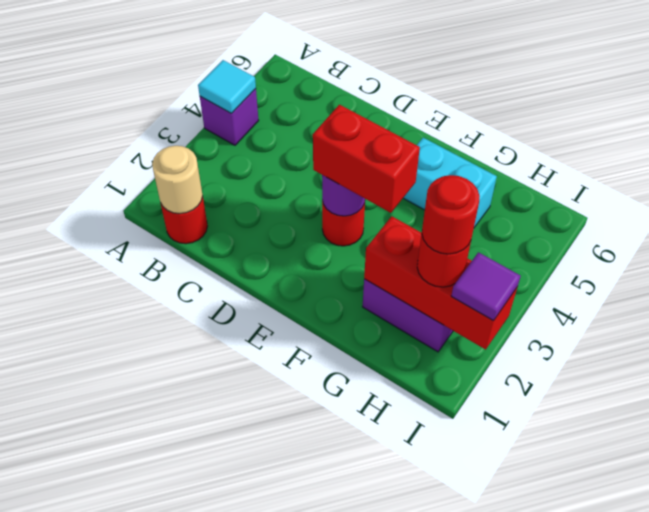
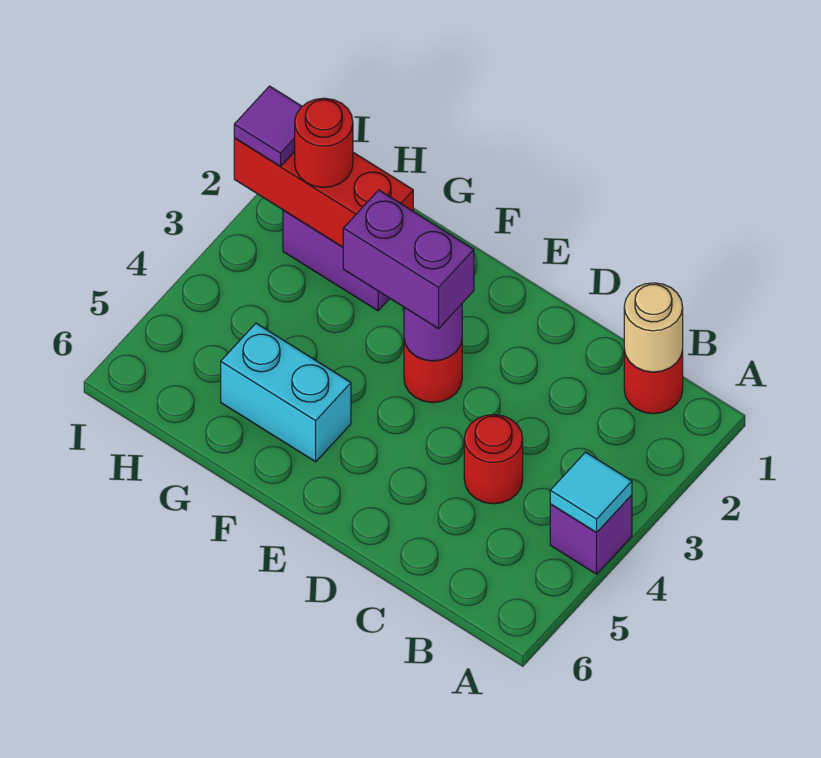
red brick E3:F3 level 3 -> purple brick E3:F3 level 3
red round brick H2 level 4 -> red round brick C4 level 1

